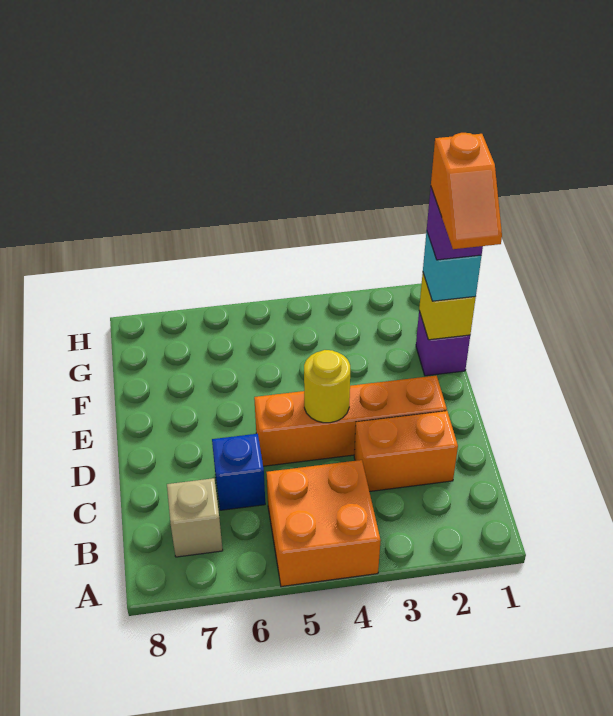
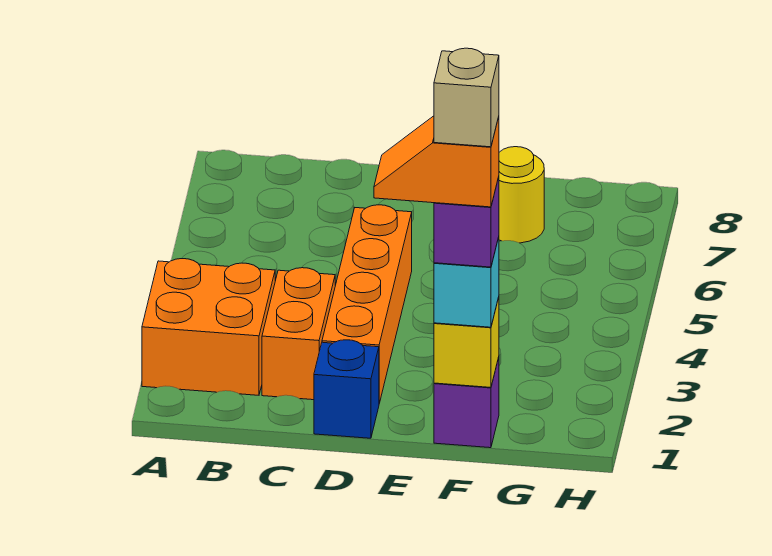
orange brick A4:B5 level 1 -> orange brick A2:B3 level 1
tan brick B7 level 1 -> tan brick F1 level 6
blue brick C6 level 1 -> blue brick D1 level 1
yellow round brick D4 level 2 -> yellow round brick F7 level 1

